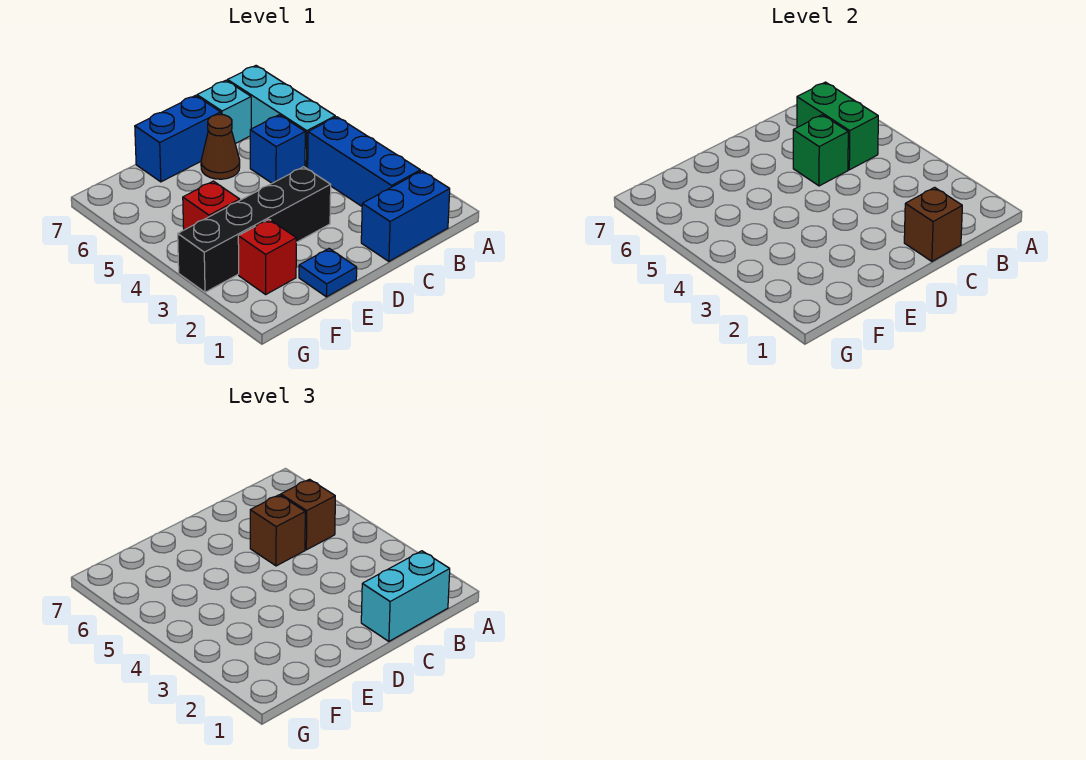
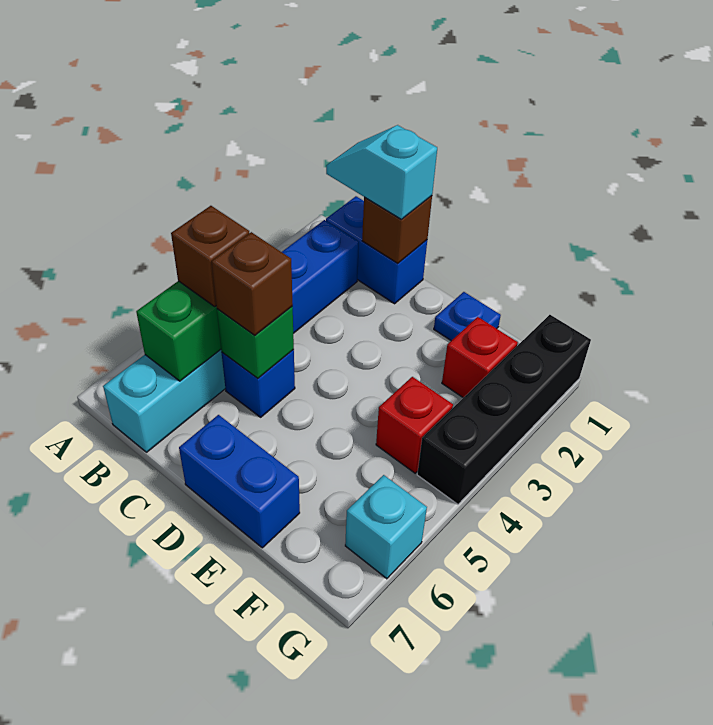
cyan brick B1:C1 level 3 -> cyan slope B1:C1 level 3 top C
cyan brick C7 level 1 -> cyan brick G6 level 1
black brick D3:G3 level 1 -> black brick G1:G4 level 1
brown cone D6 level 1 -> none

